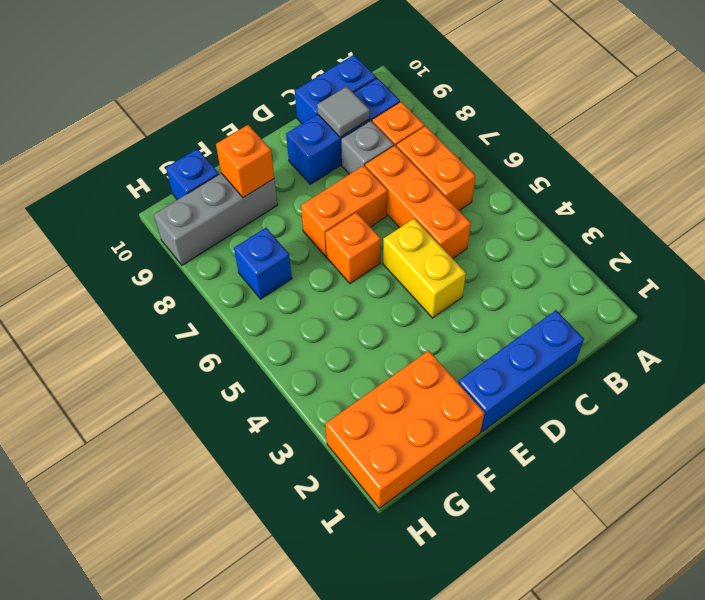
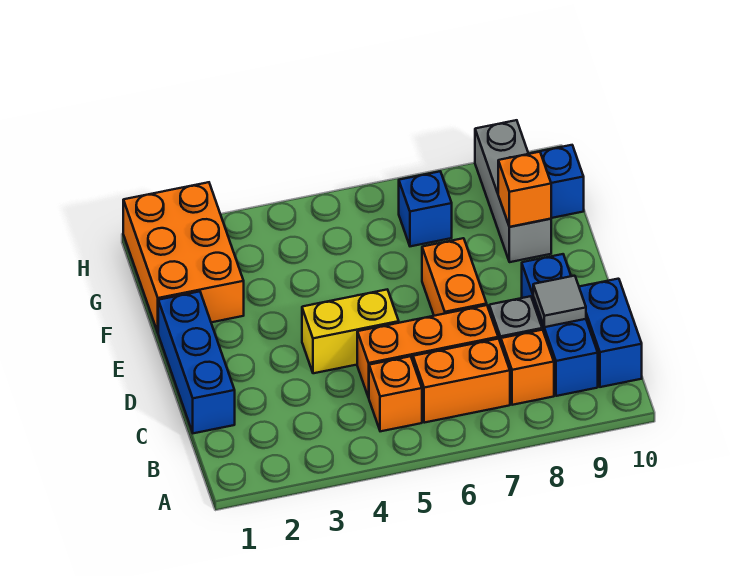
orange brick E6 level 1 -> orange brick B5 level 1

